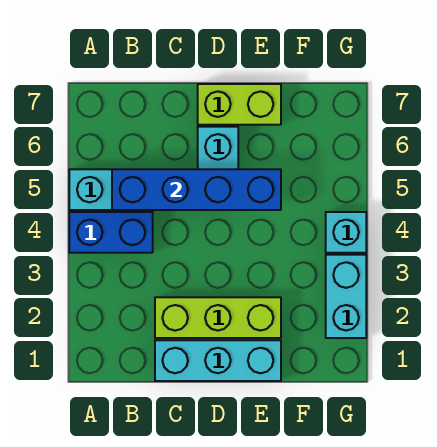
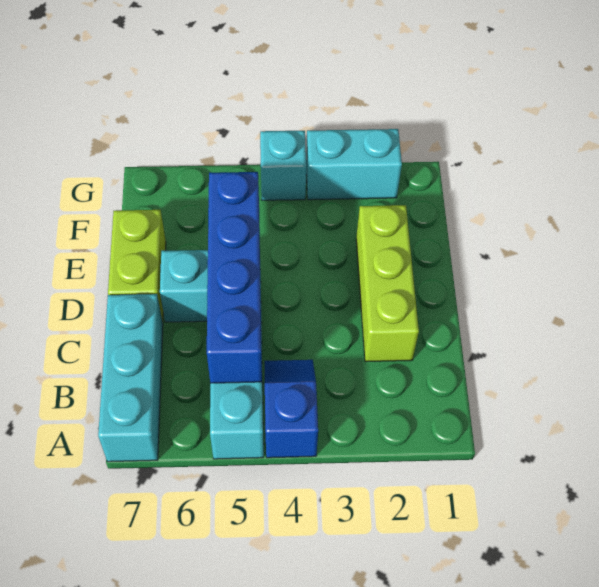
blue brick A4:B4 level 1 -> blue slope A4:B4 level 1 top A
cyan brick C1:E1 level 1 -> cyan brick A7:C7 level 1

